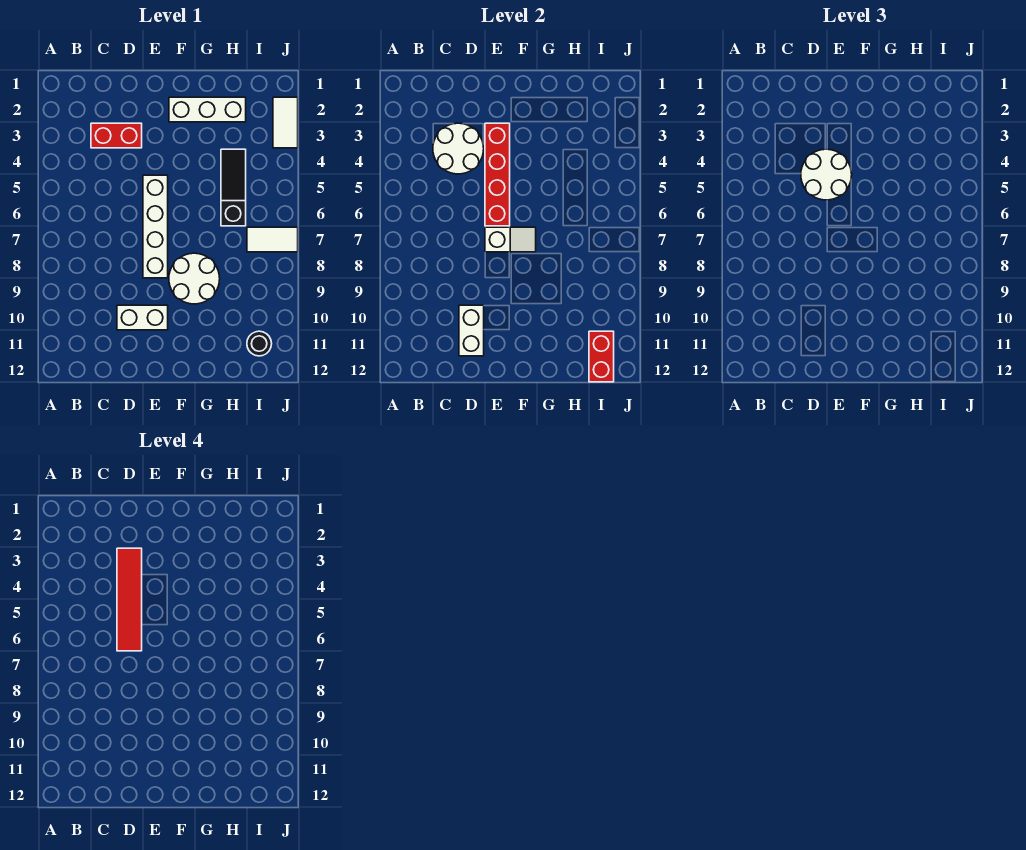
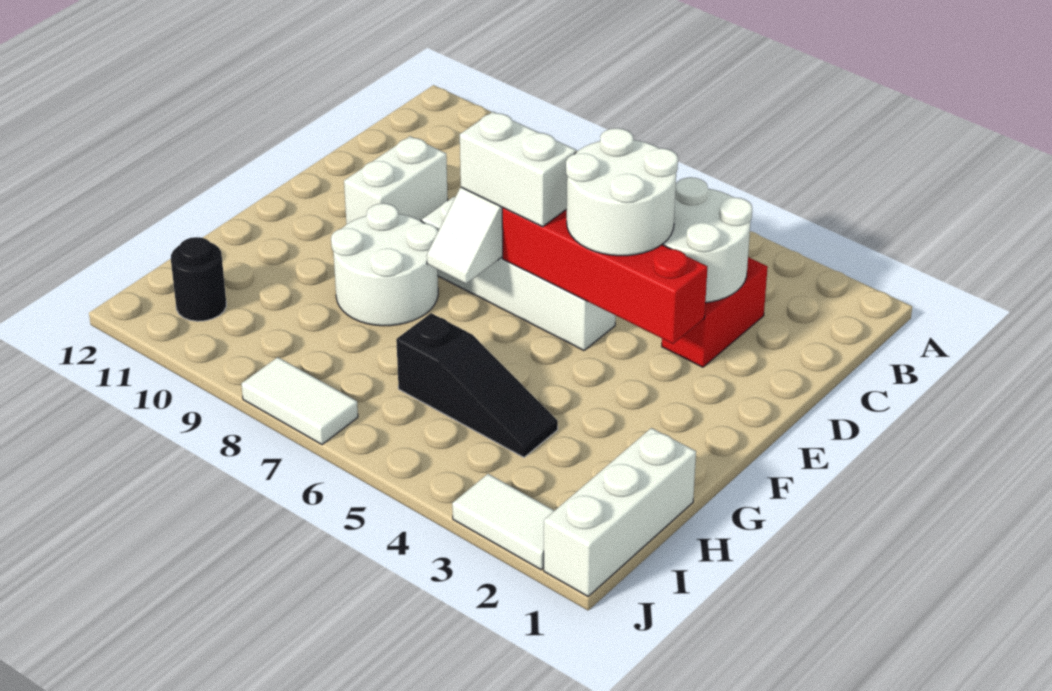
red tile D3:D6 level 4 -> none
white brick D10:D11 level 2 -> white brick E6:E7 level 3
white brick F2:H2 level 1 -> white brick H1:J1 level 1
white tile I7:J7 level 1 -> white tile J7:J8 level 1
red brick I11:I12 level 2 -> none

